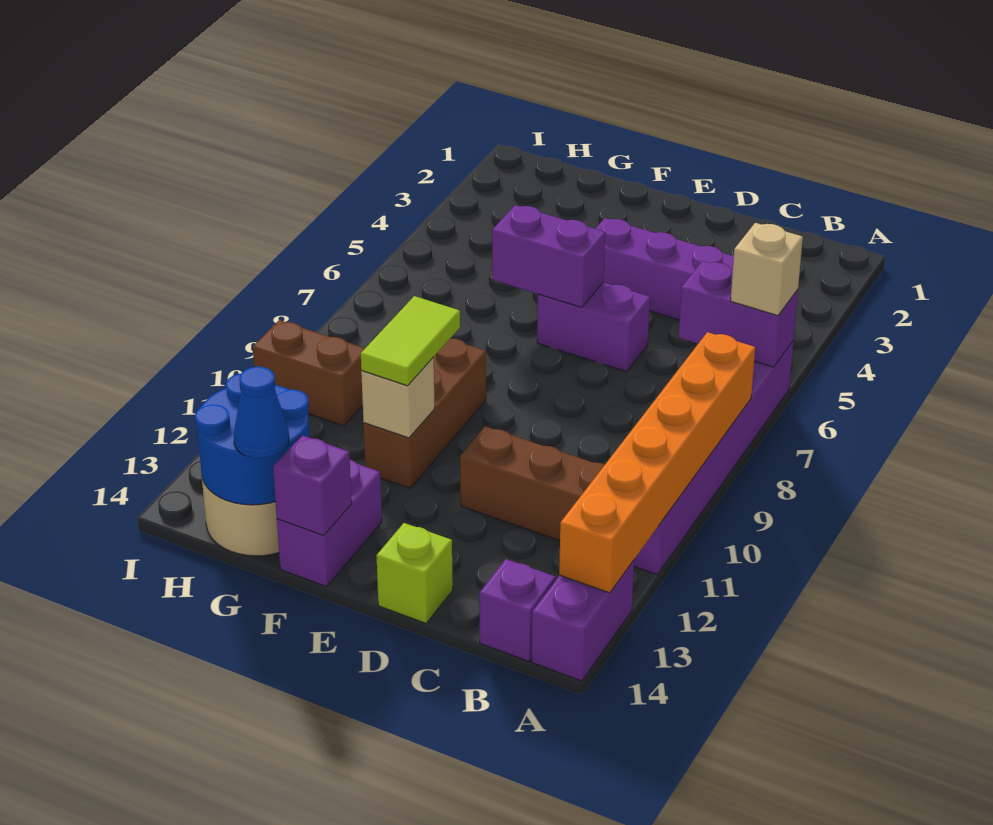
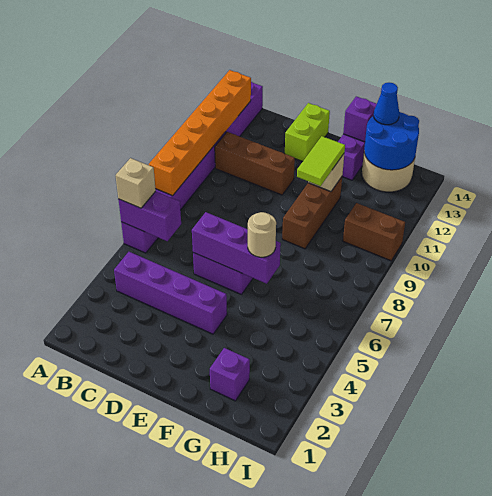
purple brick B14 level 1 -> purple brick G2 level 1
lime brick D14 level 1 -> lime brick D13:D14 level 1
purple brick E6:F6 level 2 -> purple brick D6:F6 level 2
none -> tan round brick F6 level 3

